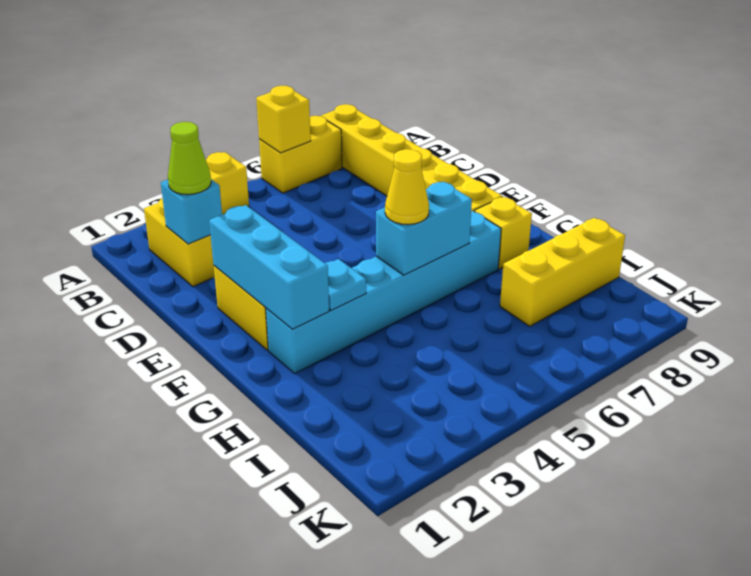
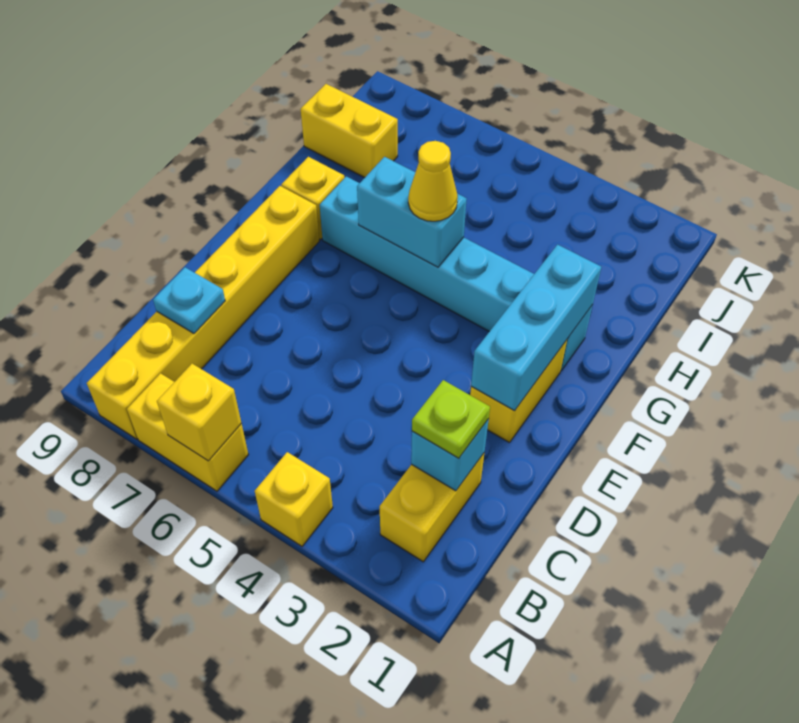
lime cone C2 level 3 -> lime plate C2 level 3
cyan plate G3 level 2 -> cyan plate C8 level 2
yellow brick I7:I9 level 1 -> yellow brick I8:I9 level 1

